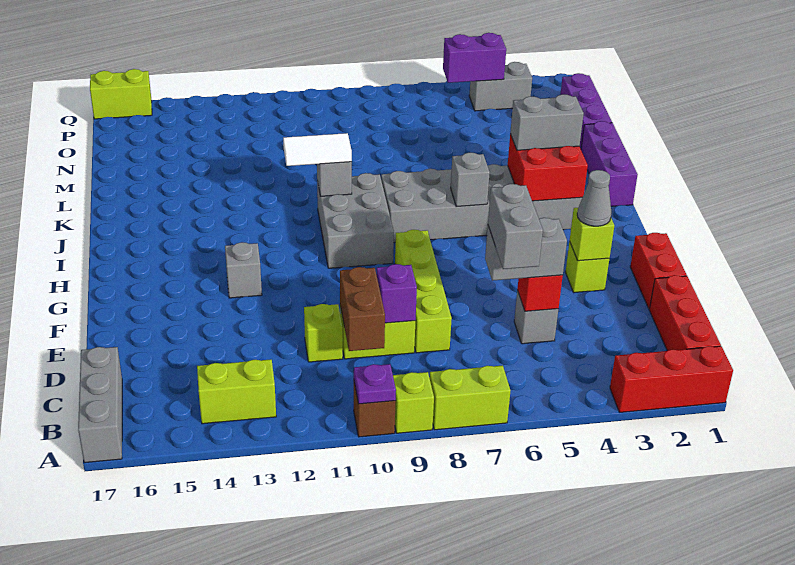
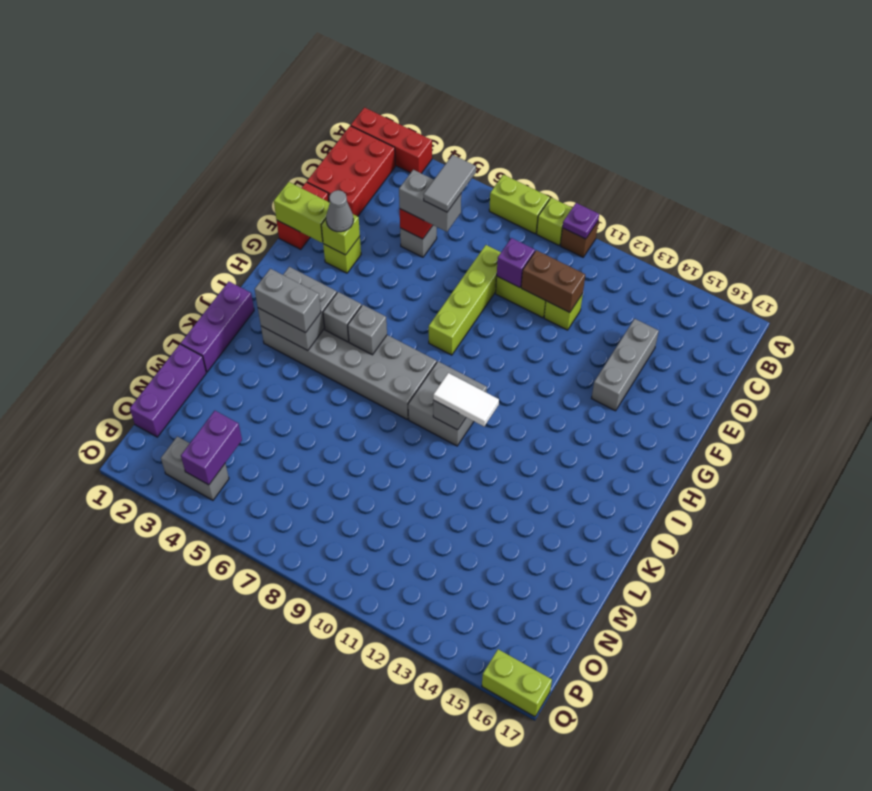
grey brick A17:C17 level 1 -> grey brick D14:F14 level 1
red brick B1:D1 level 1 -> red brick B1:D2 level 1
lime brick B13:B14 level 1 -> lime brick F1:F2 level 2
grey brick C6:D6 level 4 -> grey tile C6:D6 level 4
brown brick C10:D10 level 2 -> brown brick D10:D11 level 2
grey brick G13 level 1 -> grey brick I5 level 2
grey brick H9:J10 level 1 -> grey brick I9:J10 level 1
red brick I3:J4 level 2 -> grey brick I3:J4 level 2
purple brick P4:P5 level 2 -> purple brick O4:P4 level 2

